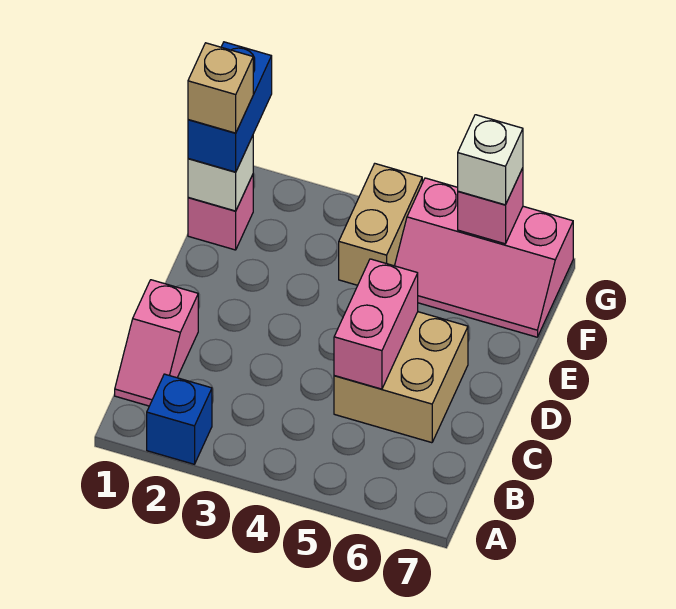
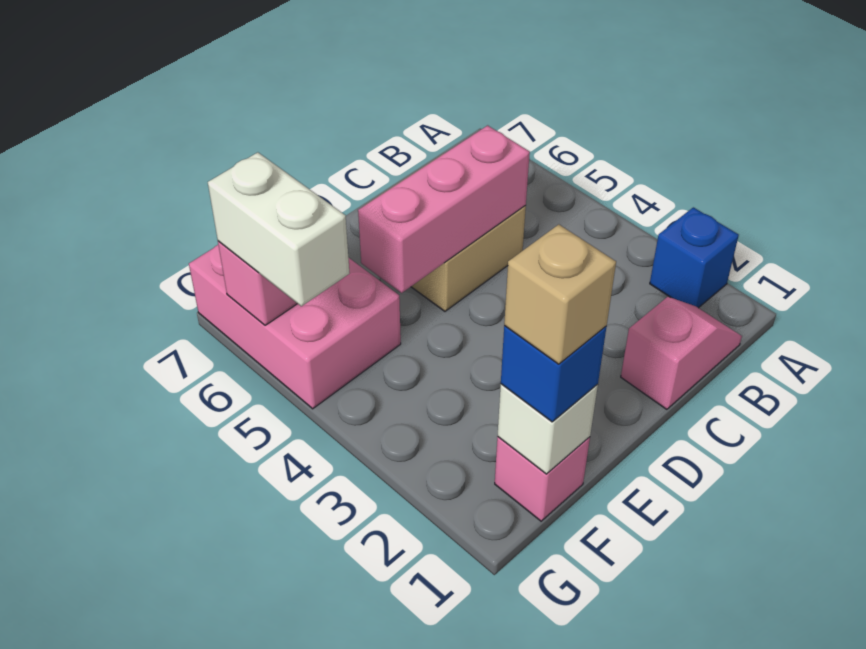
pink brick C5:D5 level 2 -> pink brick C5:E5 level 2
blue brick F1:G1 level 3 -> blue brick F1 level 3
tan brick F4:G4 level 1 -> none
pink slope F5:G7 level 1 top G -> pink brick F5:G7 level 1
white brick G6 level 3 -> white brick G5:G6 level 3

